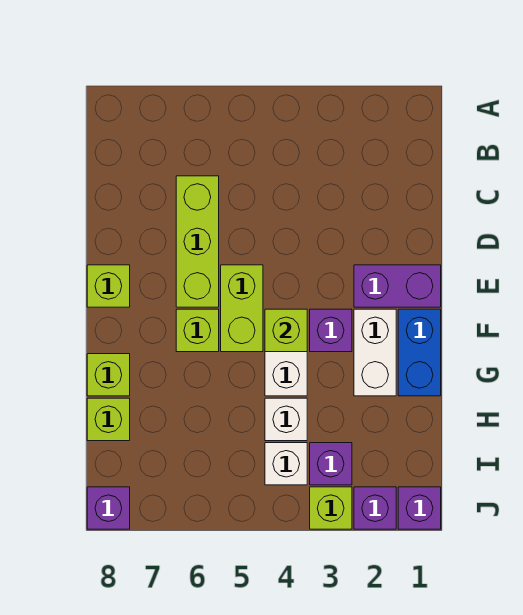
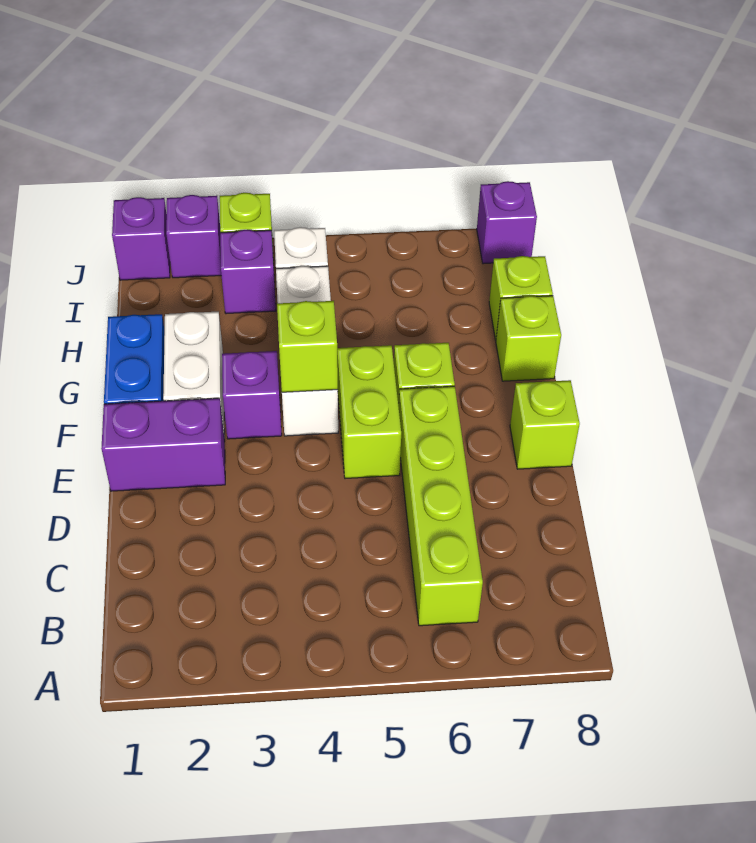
lime brick C6:E6 level 1 -> lime brick B6:E6 level 1

